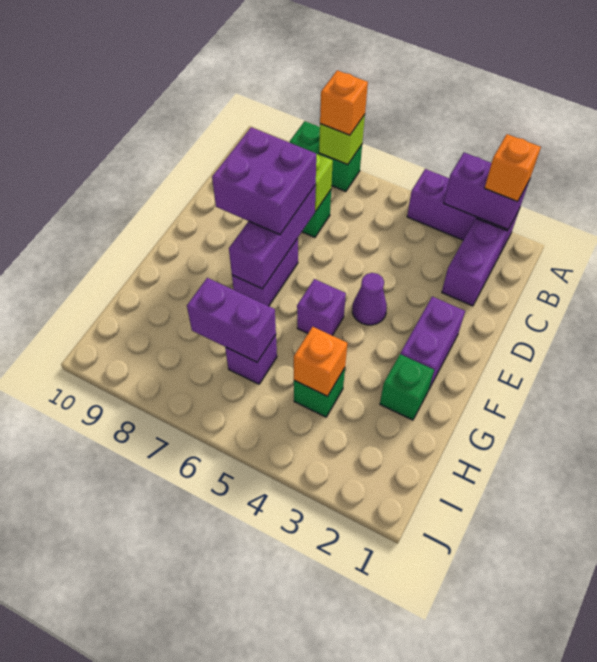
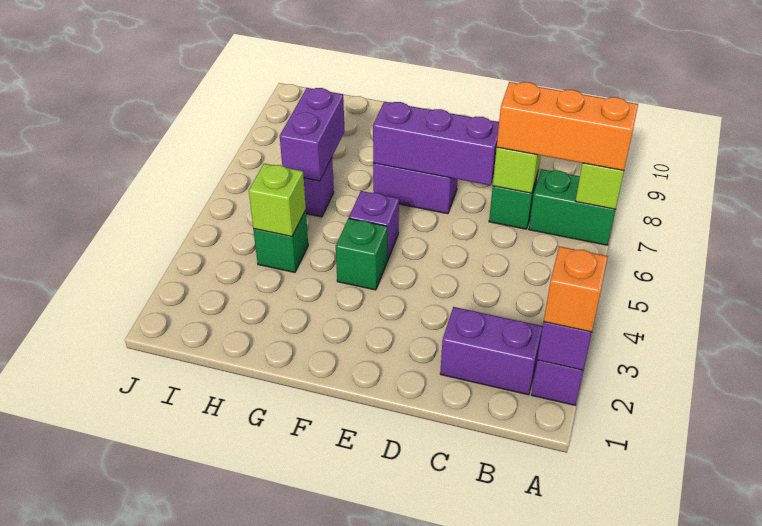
green brick A7:A8 level 1 -> green brick A7:B7 level 1
orange brick A7 level 3 -> orange brick A7:C7 level 3
purple brick D7:E8 level 3 -> none
purple brick E2:F2 level 1 -> none
purple cone E4 level 1 -> none
green brick G2 level 1 -> green brick F4 level 1
orange brick H4 level 2 -> lime brick H4 level 2

